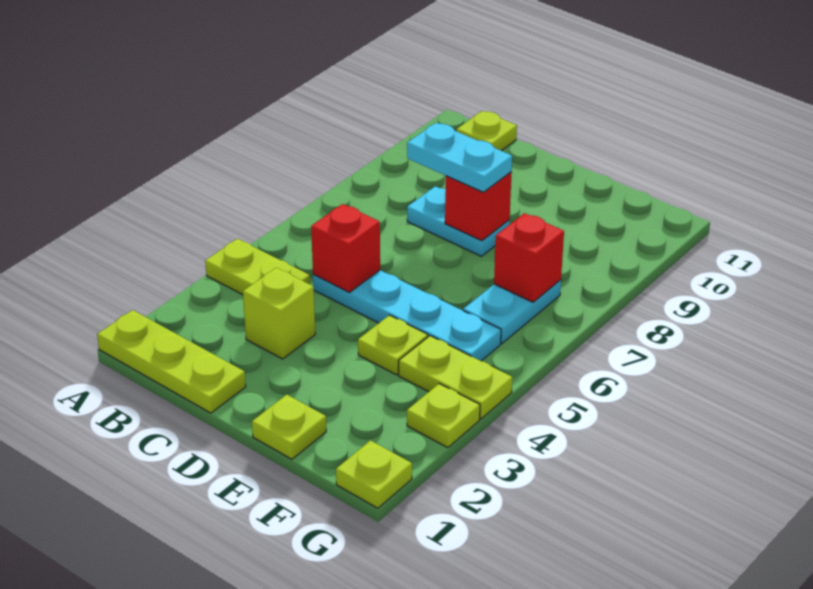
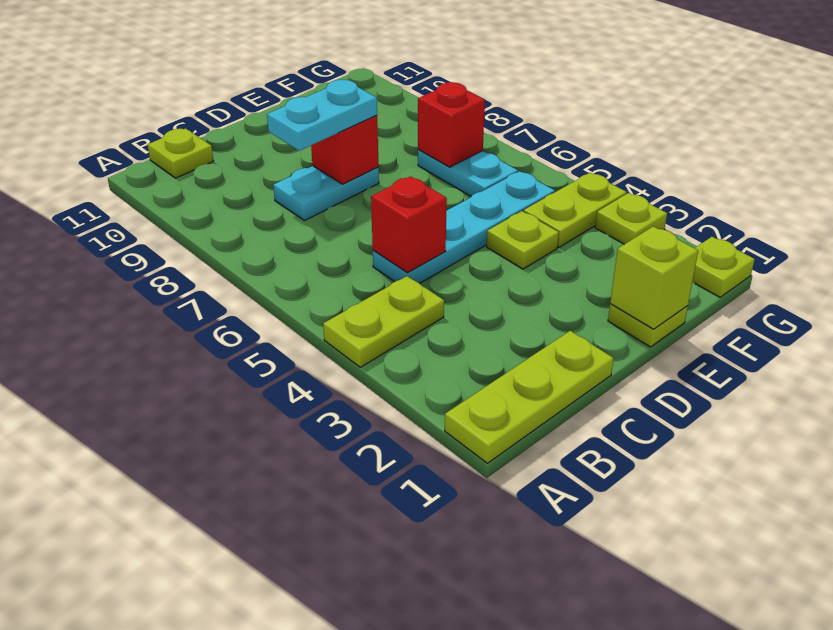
lime brick C3 level 1 -> lime brick E1 level 2

